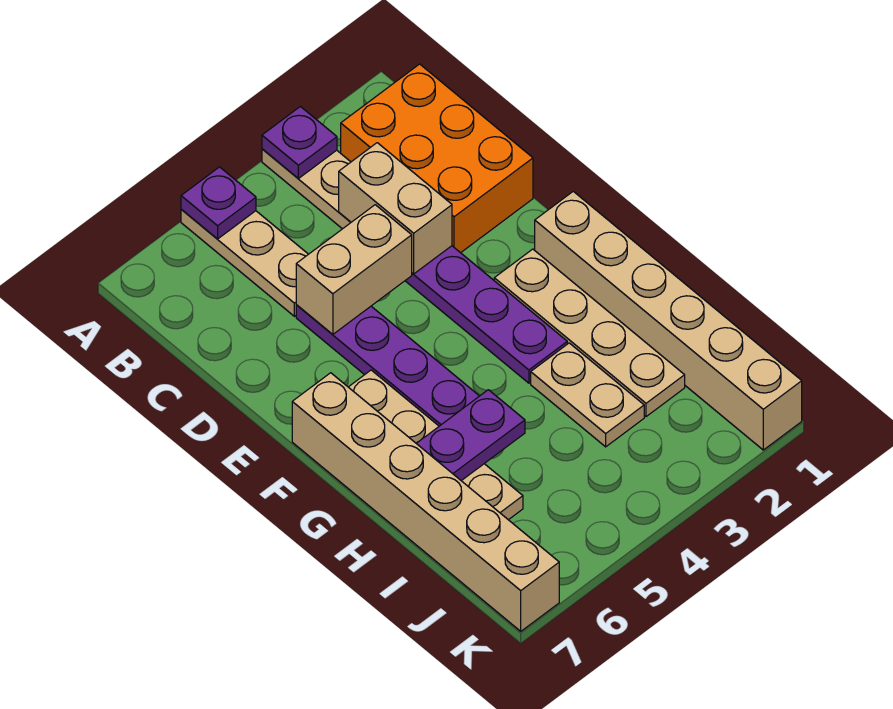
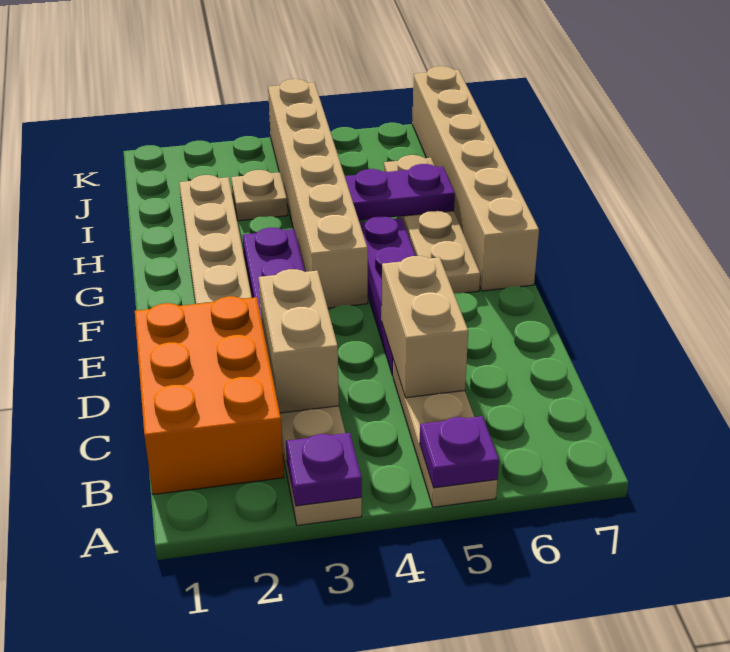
tan brick D4:D5 level 2 -> tan brick C5:D5 level 2
tan brick F1:K1 level 1 -> tan brick F4:K4 level 1
tan plate H3:I3 level 1 -> tan plate I3 level 1

